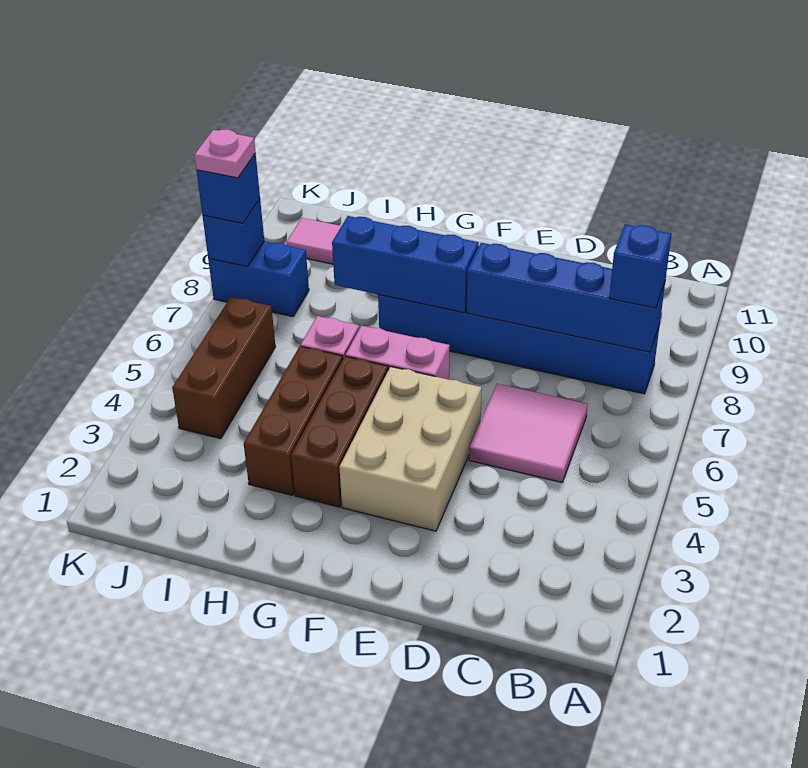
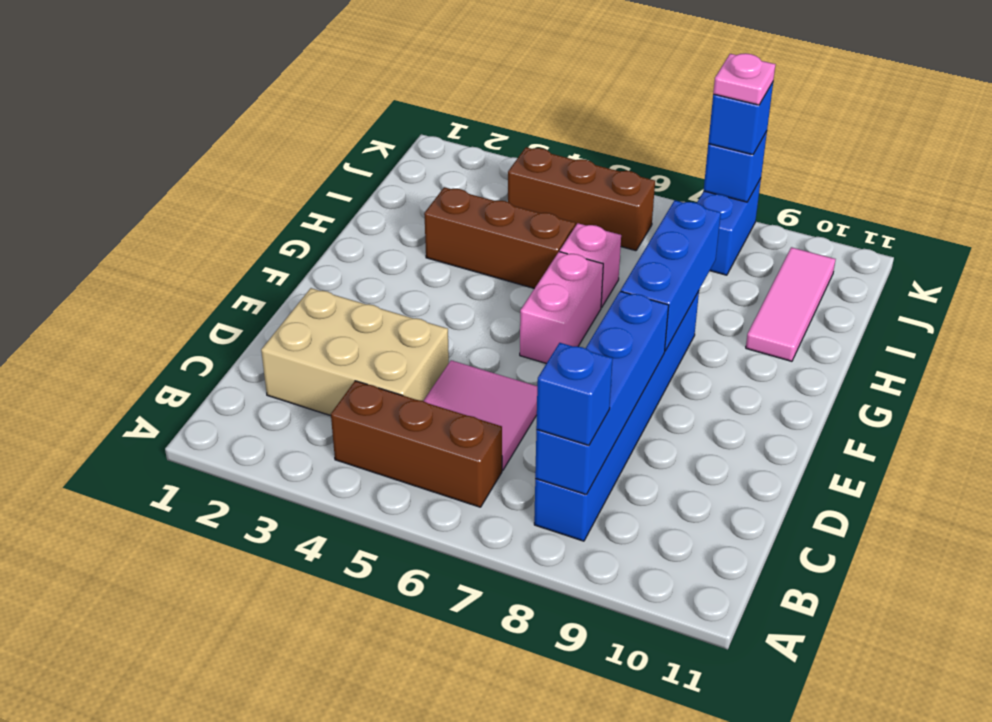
tan brick E3:F5 level 1 -> tan brick C2:D4 level 1
brown brick G3:G5 level 1 -> brown brick B4:B6 level 1

